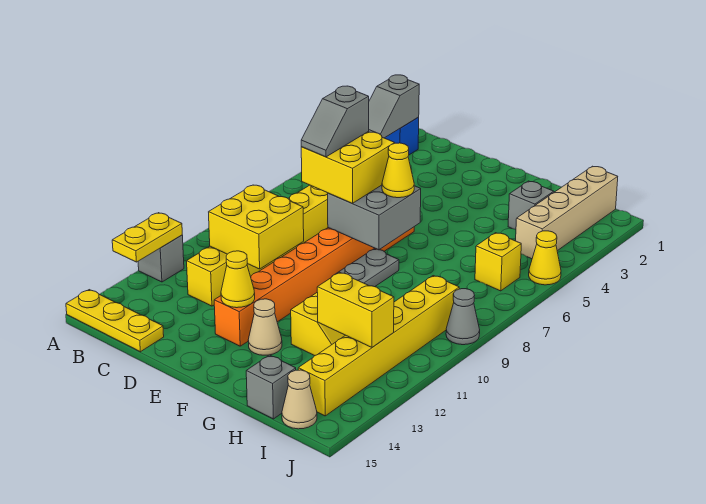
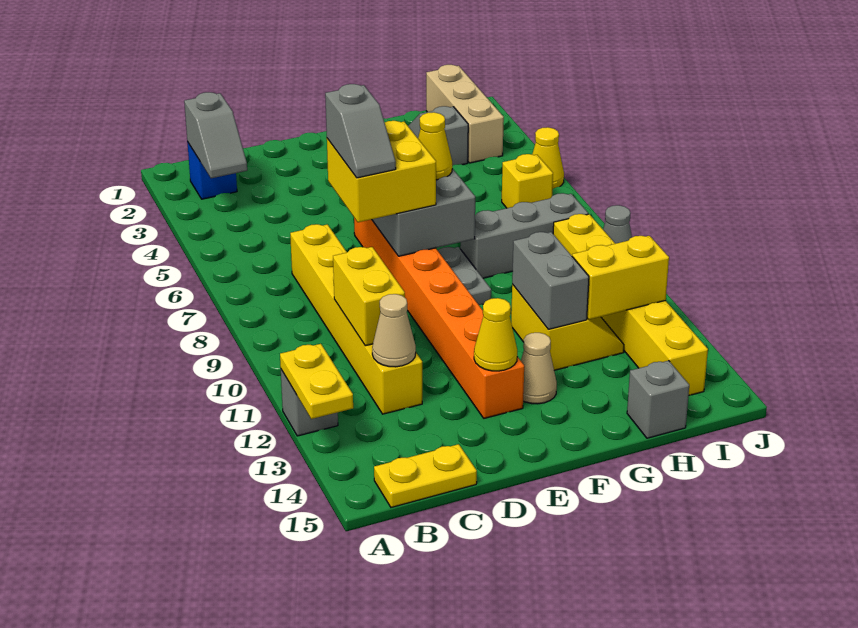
yellow plate A15:C15 level 1 -> yellow plate B15:C15 level 1
yellow brick C10:D11 level 2 -> yellow brick C10:C11 level 2
none -> grey brick G8:I8 level 1
none -> grey brick G11:G12 level 2
tan brick I1:I4 level 1 -> tan brick I1:I3 level 1
tan cone I15 level 1 -> tan cone C12 level 2

